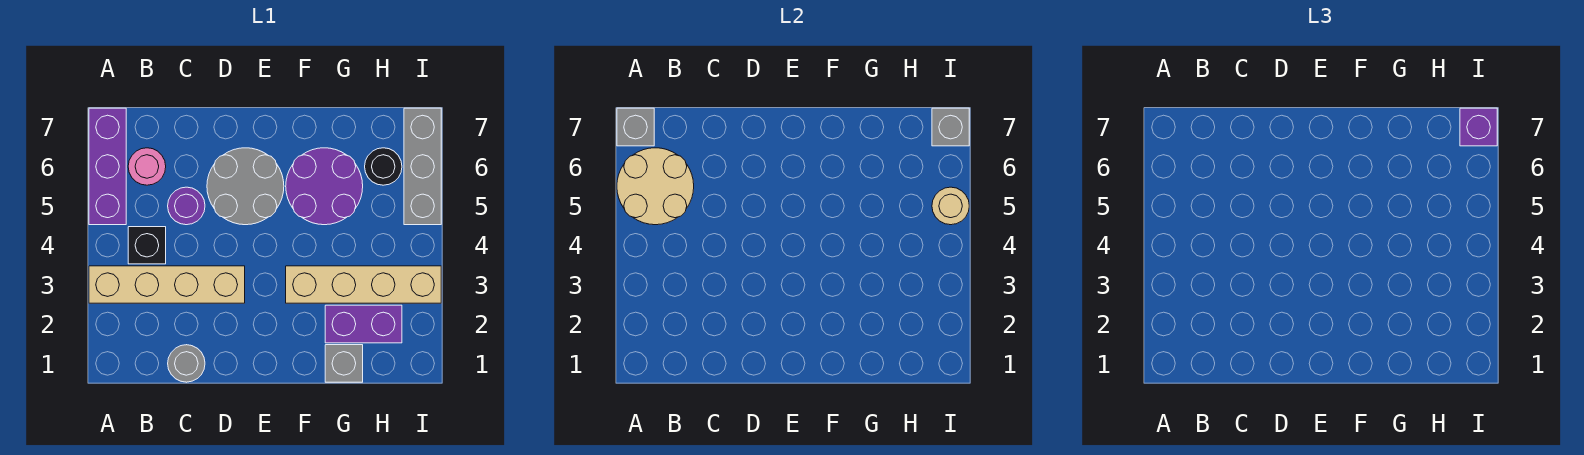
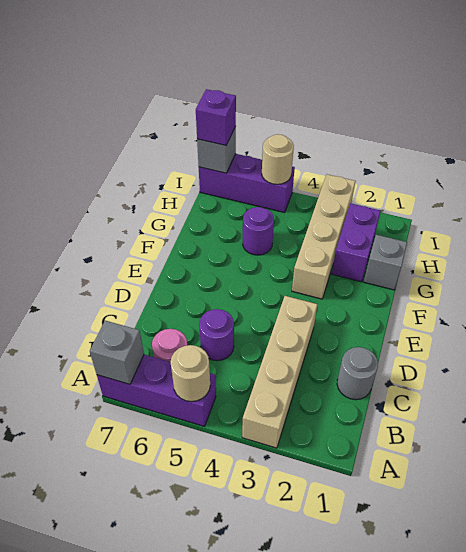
tan round brick A5:B6 level 2 -> tan round brick A5 level 2
black brick B4 level 1 -> none
grey round brick D5:E6 level 1 -> none
purple round brick F5:G6 level 1 -> purple round brick G5 level 1
black round brick H6 level 1 -> none
grey brick I5:I7 level 1 -> purple brick I5:I7 level 1

